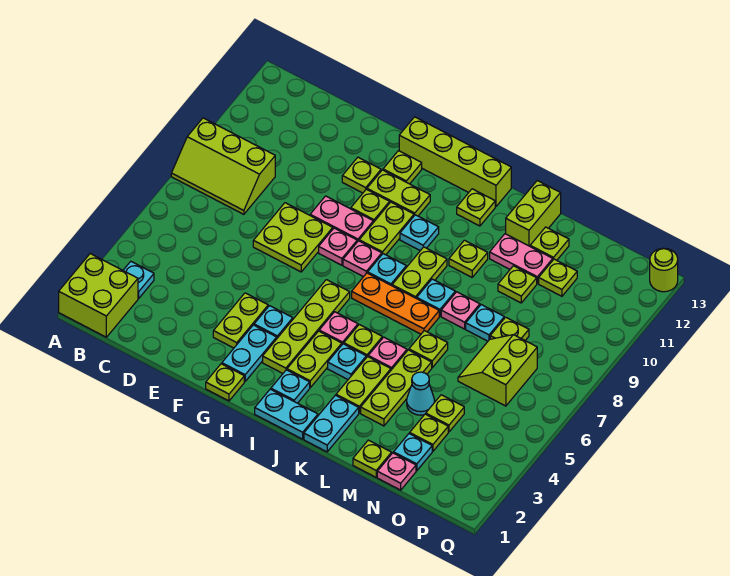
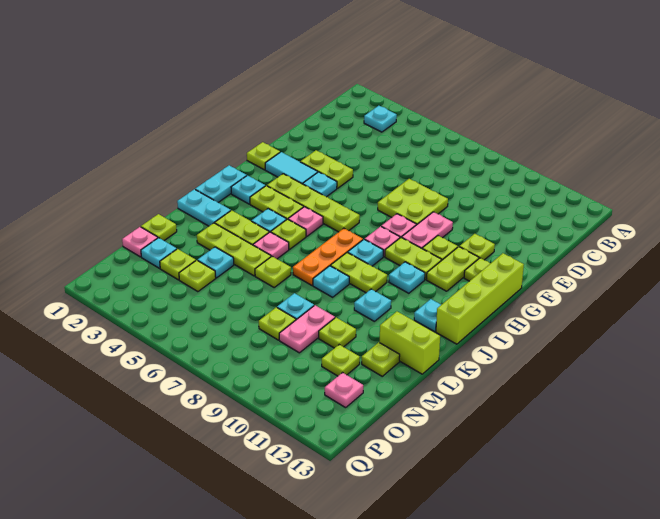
lime brick A1:B2 level 1 -> none
lime slope A8:C9 level 1 top 9 -> none
cyan plate G2:G3 level 1 -> cyan tile G2:G3 level 1
lime plate J12 level 1 -> cyan plate J12 level 1
lime plate K10 level 1 -> cyan plate K10 level 1
pink plate L8 level 1 -> pink plate O12 level 1
pink plate L11:M11 level 1 -> pink plate M9:N9 level 1
cyan cone M4 level 1 -> cyan plate M4 level 1
lime slope N6:O7 level 1 top O -> none
lime round brick Q13 level 1 -> none

